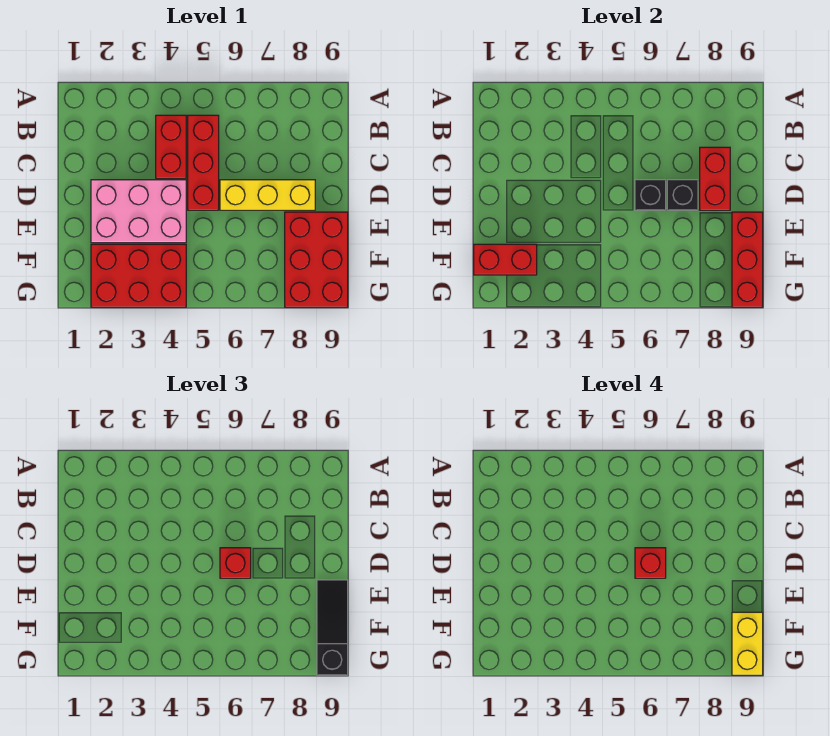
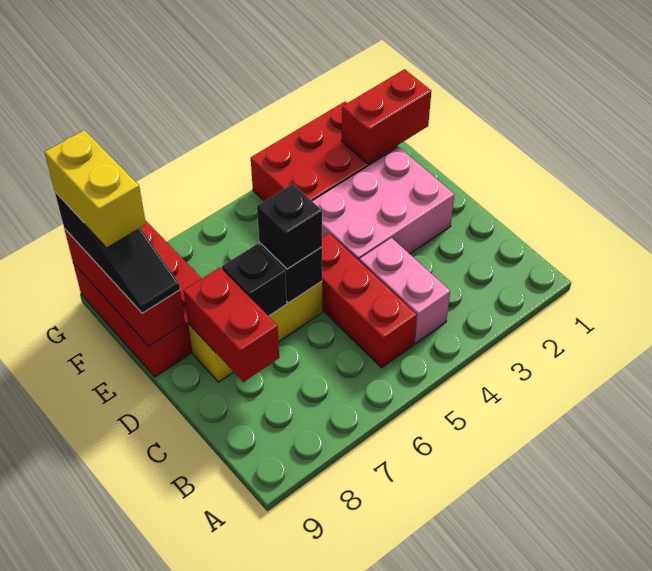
red brick B4:C4 level 1 -> pink brick B4:C4 level 1
red brick D6 level 3 -> black brick D6 level 3
red brick D6 level 4 -> none

